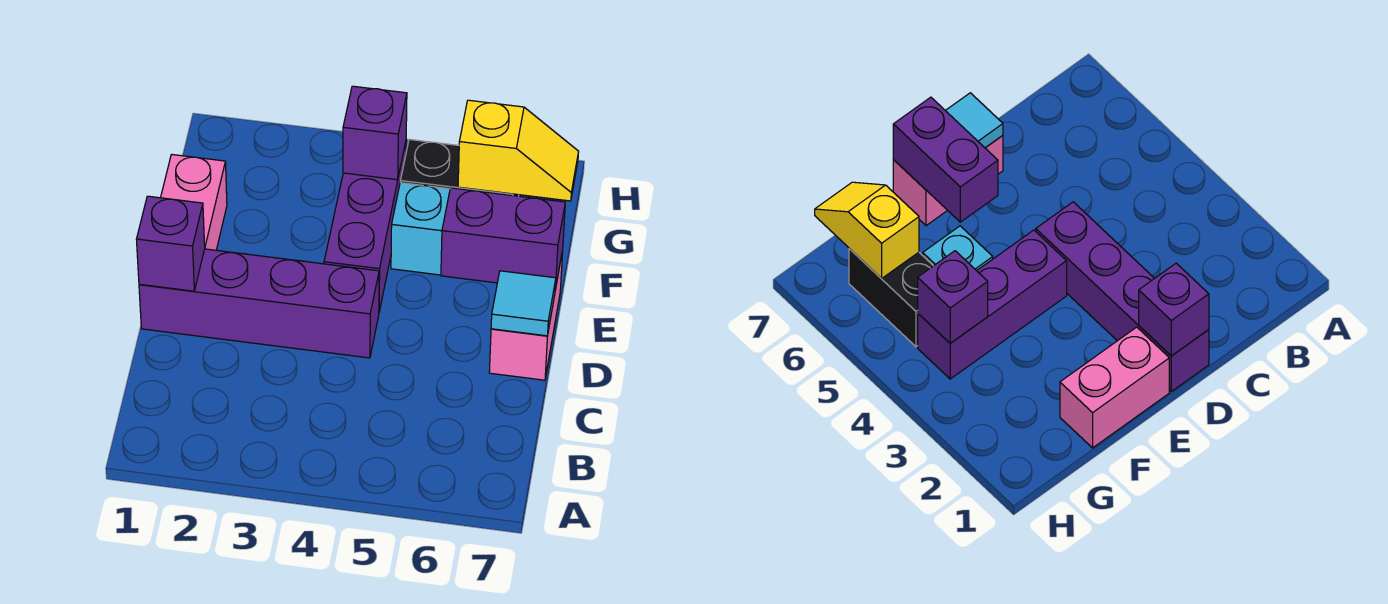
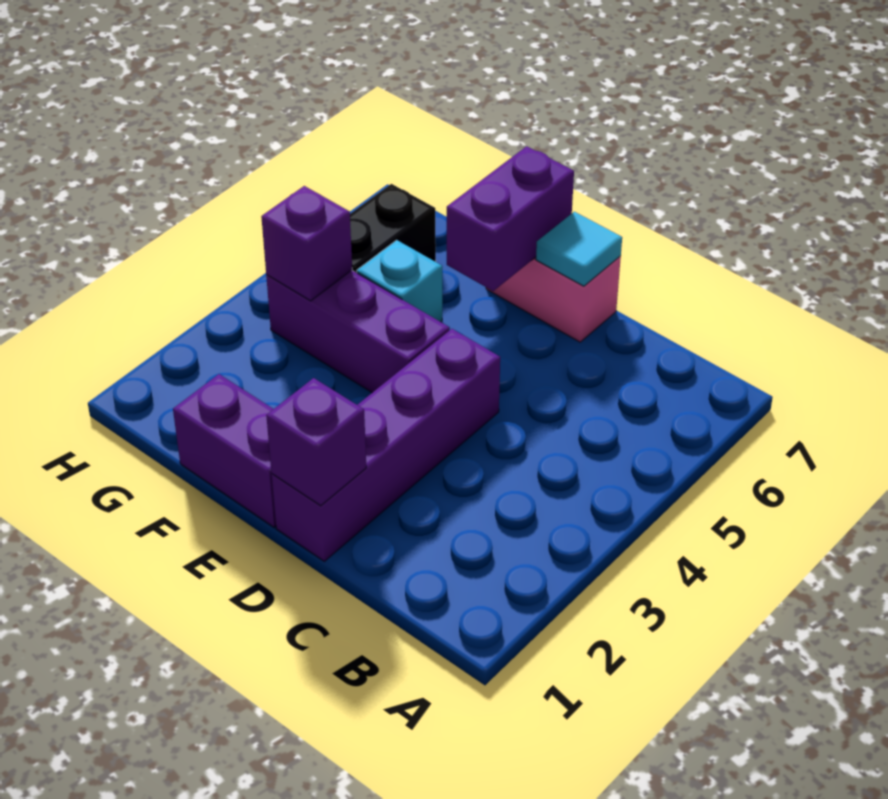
pink brick E1:F1 level 1 -> purple brick E1:F1 level 1
yellow slope G6:G7 level 2 top 6 -> none

